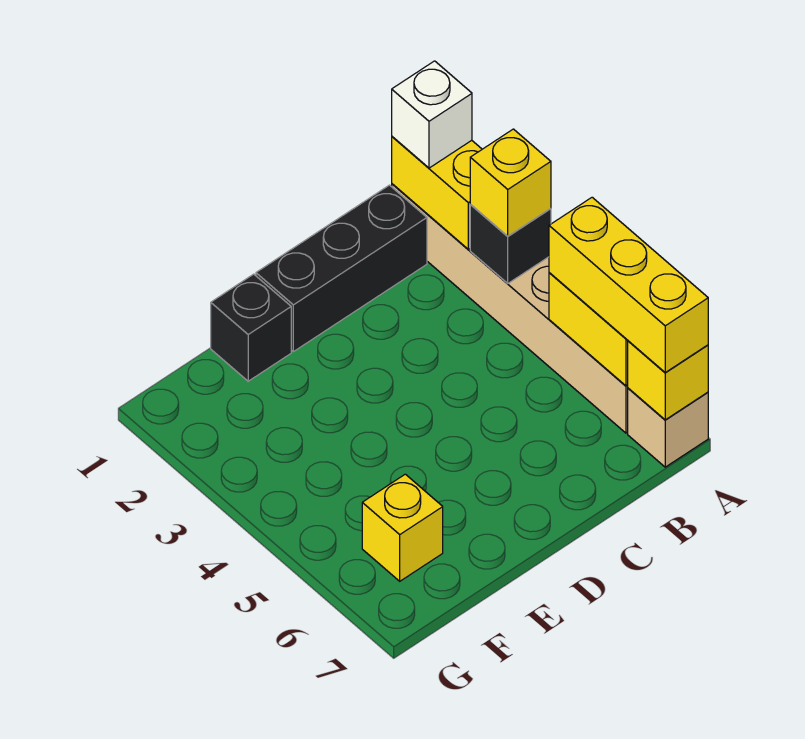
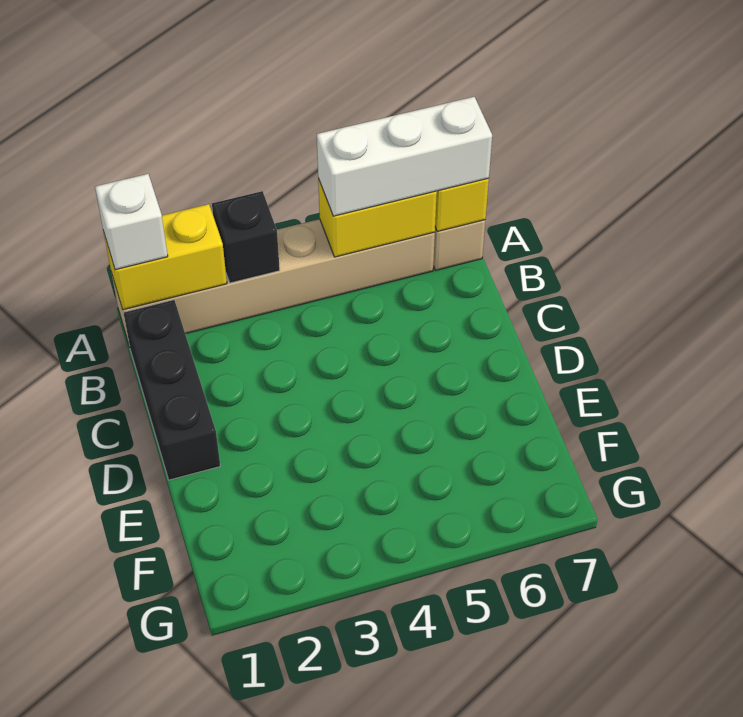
yellow brick A3 level 3 -> none
yellow brick A5:A7 level 3 -> white brick A5:A7 level 3
black brick E1 level 1 -> none
yellow brick F6 level 1 -> none

